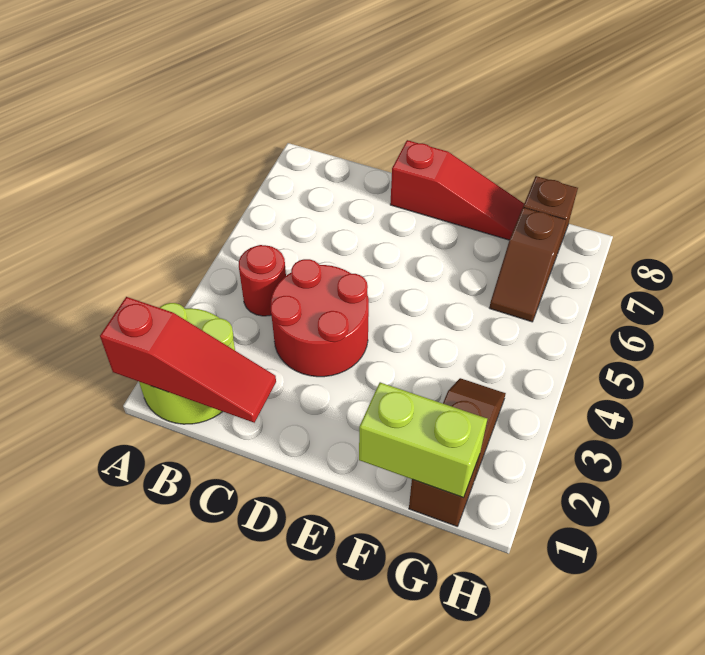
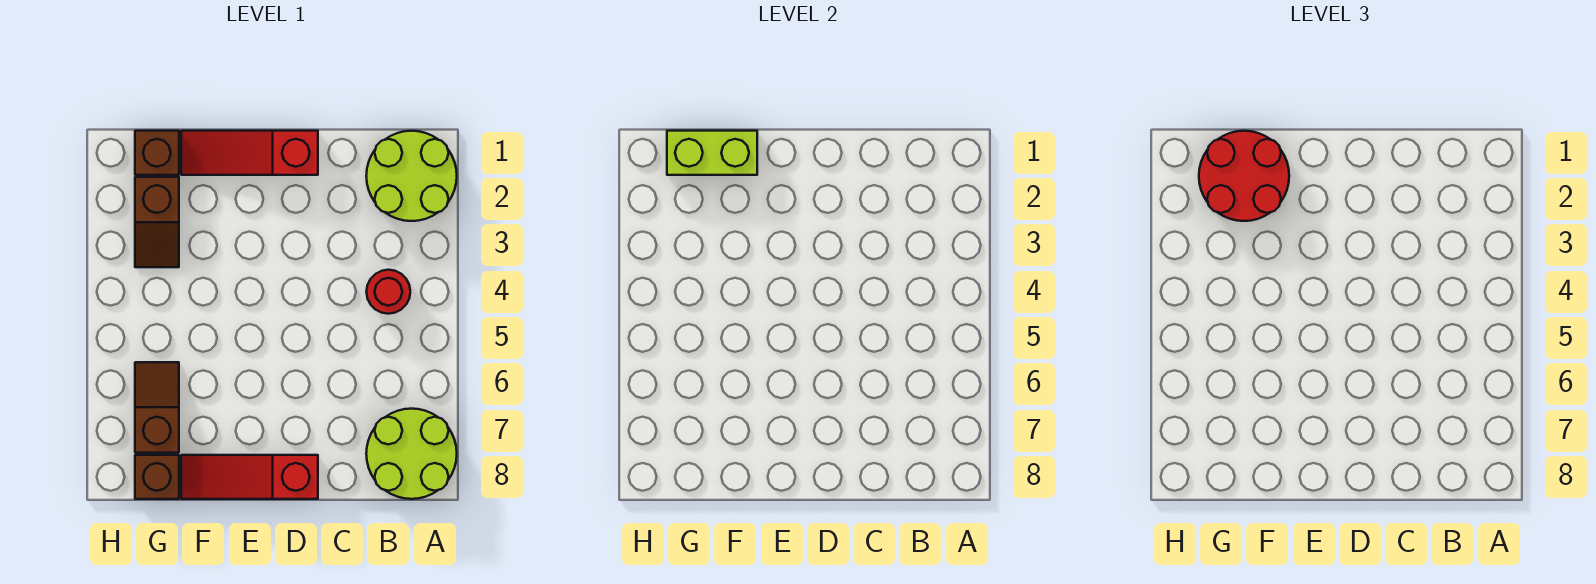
red slope A1:C1 level 2 top A -> red slope D1:F1 level 1 top D
none -> lime round brick A7:B8 level 1
red round brick C3:D4 level 1 -> red round brick F1:G2 level 3

